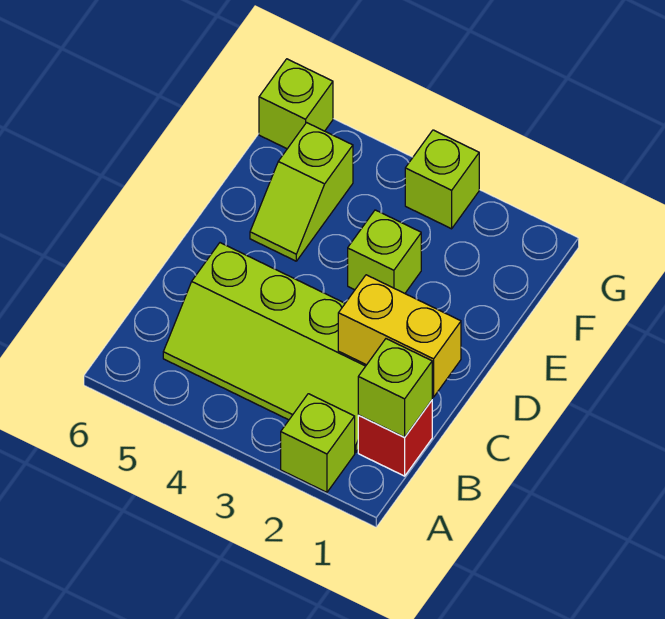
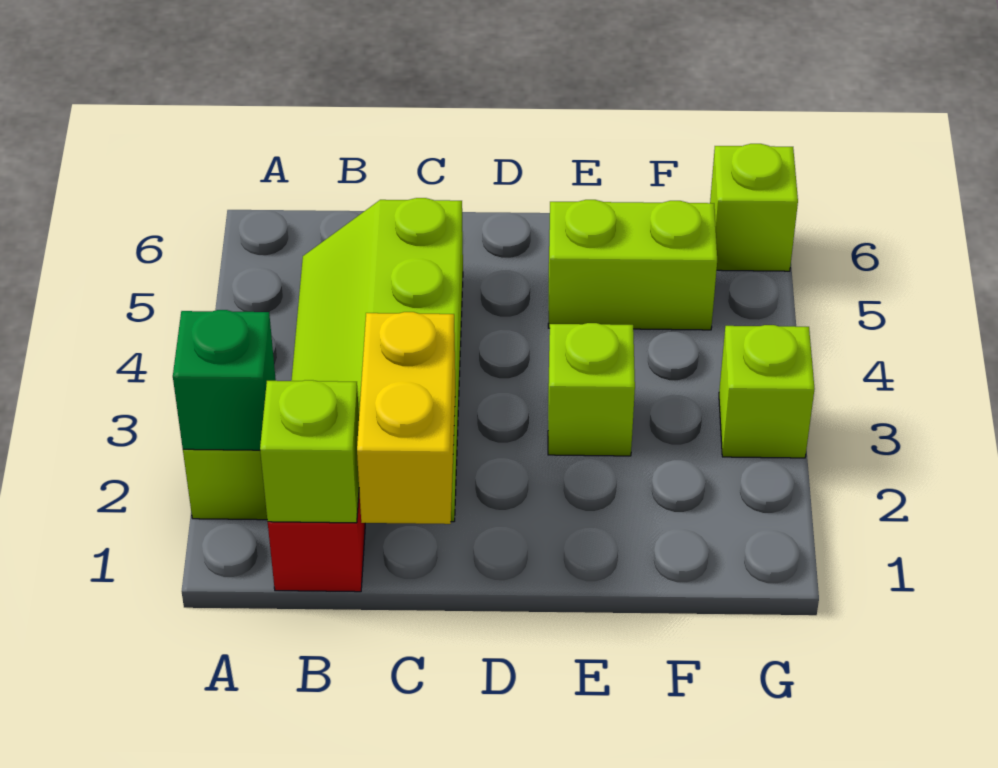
none -> green brick A2 level 2
lime slope E5:F5 level 1 top F -> lime brick E5:F5 level 1

